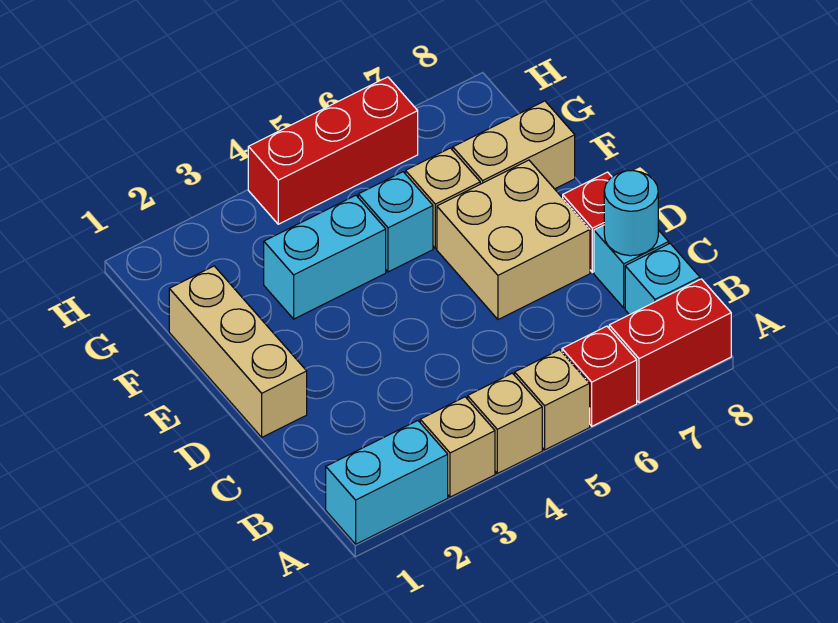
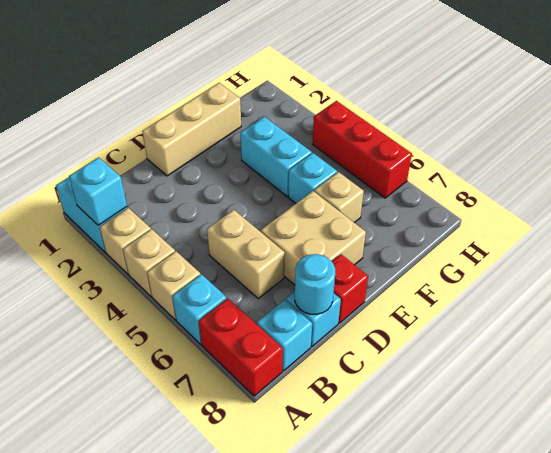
none -> cyan brick A2 level 2
red brick A6 level 1 -> cyan brick A6 level 1
tan brick F7:F8 level 1 -> tan brick C5:C6 level 1

